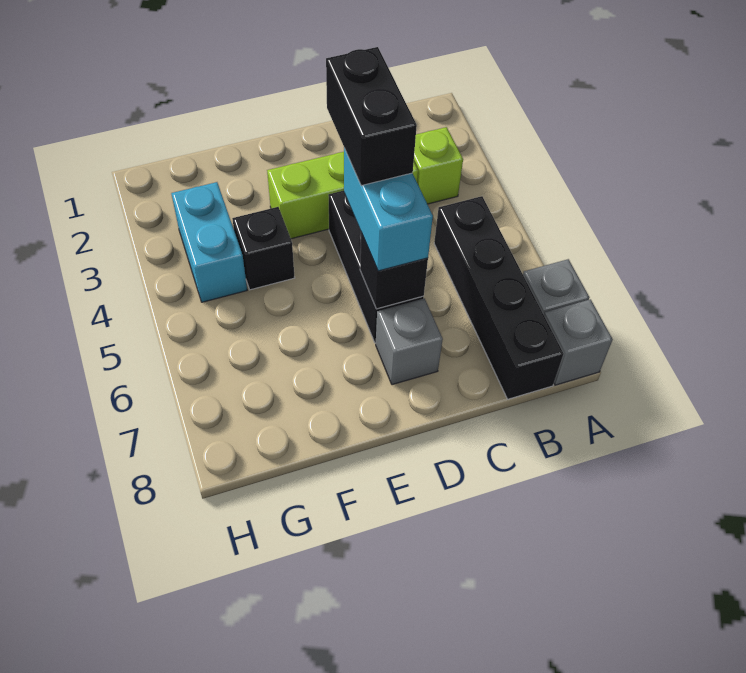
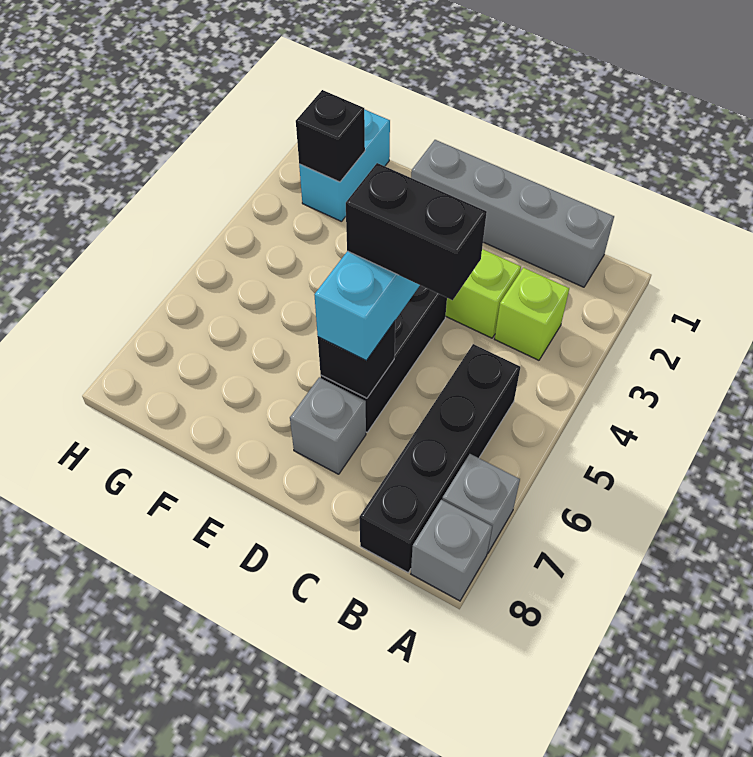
none -> grey brick B1:E1 level 1
black brick D4:D5 level 4 -> black brick C5:D5 level 4
black brick F4 level 1 -> black brick G2 level 2
cyan brick G3:G4 level 1 -> cyan brick G1:G2 level 1

